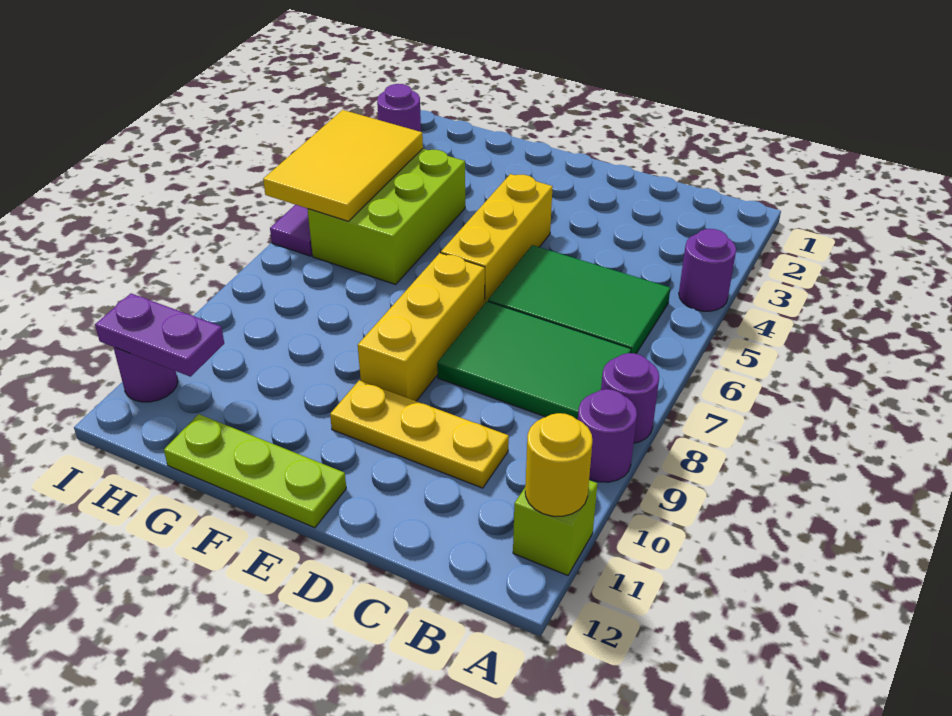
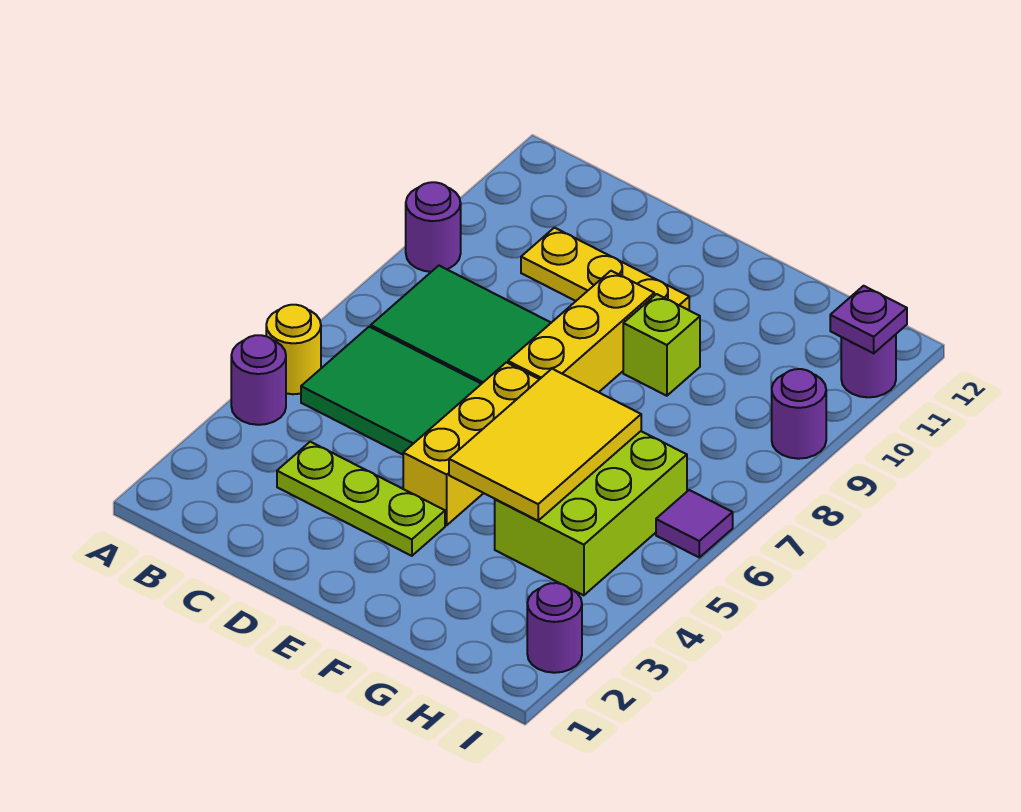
purple round brick A8 level 1 -> purple round brick I9 level 1
lime brick A11 level 1 -> lime brick F9 level 1
yellow round brick A11 level 2 -> yellow round brick A5 level 1
lime plate E12:G12 level 1 -> lime plate C3:E3 level 1
yellow tile H4:I6 level 2 -> yellow tile F4:G6 level 2
purple plate H11:I11 level 2 -> purple plate I11 level 2

